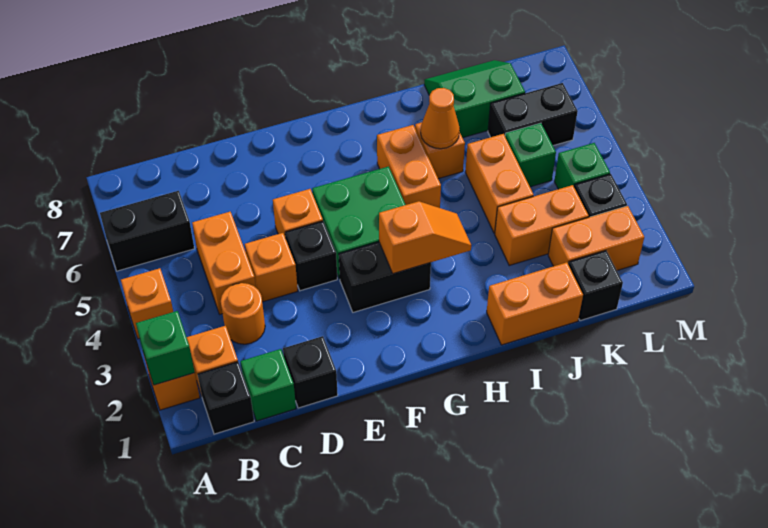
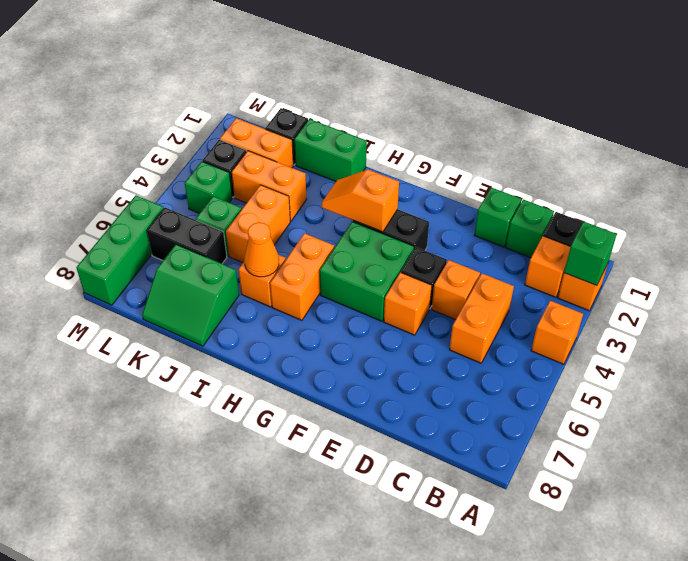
black brick A6:B6 level 1 -> none
orange round brick C3 level 1 -> none
black brick D1 level 1 -> green brick D1 level 1
orange brick I1:J1 level 1 -> green brick I1:J1 level 1
none -> green brick M6:M8 level 1

